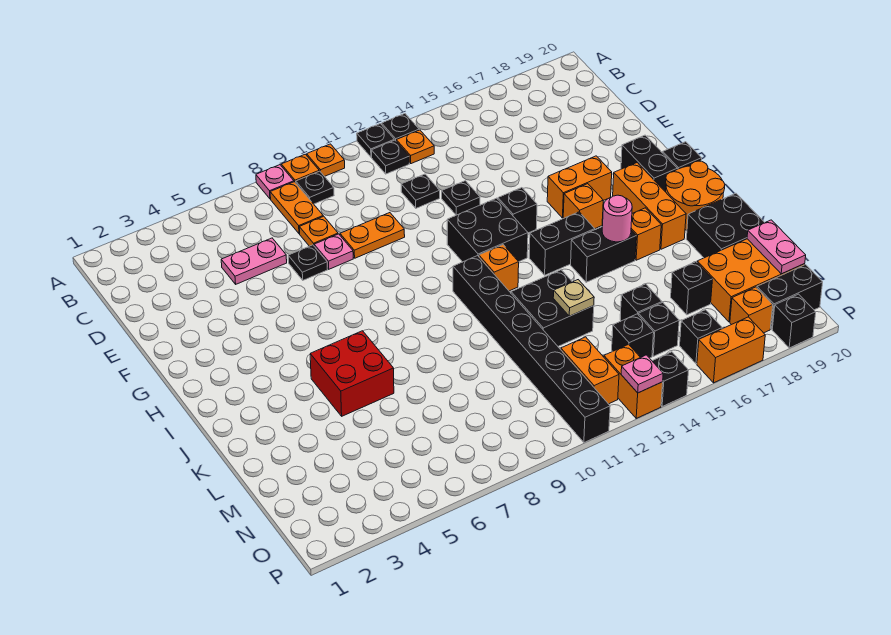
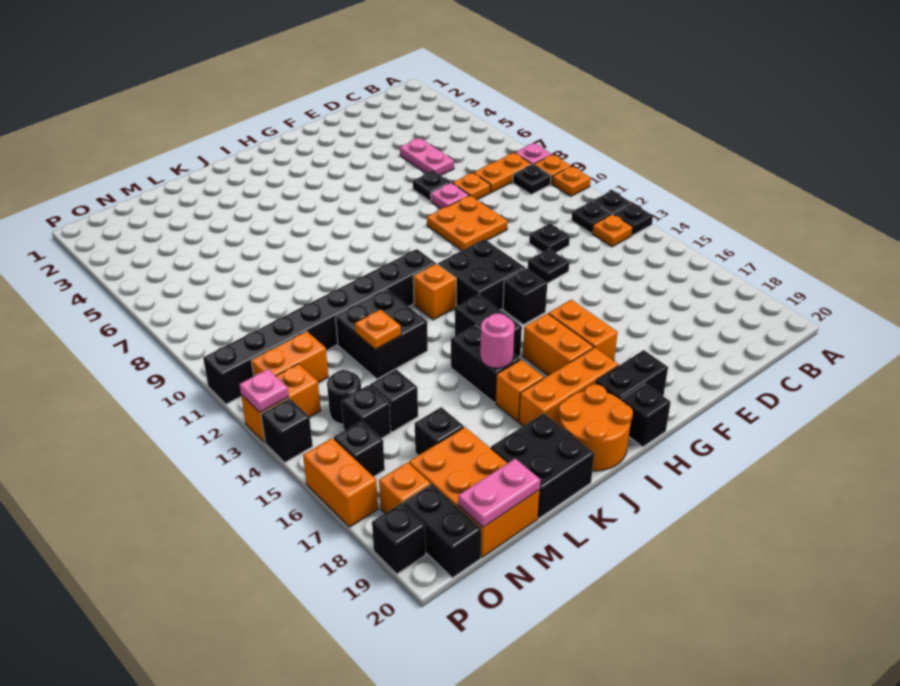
orange plate E9:E10 level 1 -> orange plate E9:F10 level 1
orange brick H16 level 1 -> orange brick H16:H17 level 1
red brick J5:K6 level 1 -> none
tan plate L13 level 2 -> orange plate L13 level 2
black brick N14 level 1 -> black round brick N14 level 1

